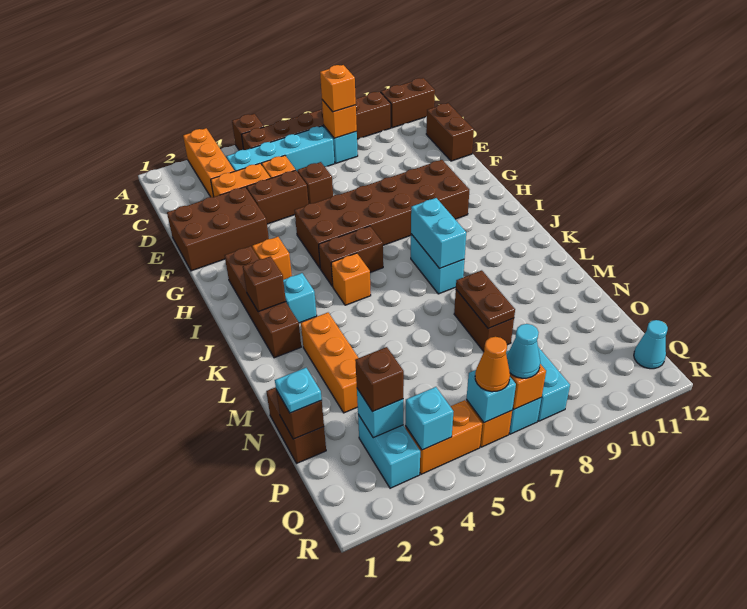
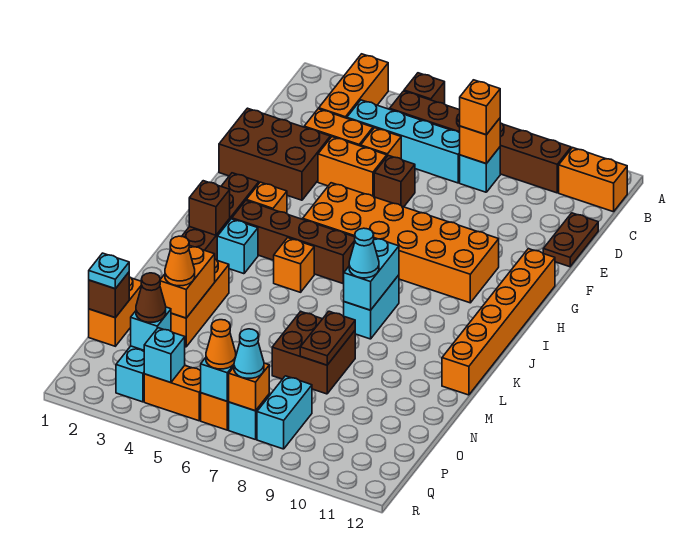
brown brick B11:B12 level 1 -> orange brick B11:B12 level 1
brown brick D12:E12 level 1 -> brown plate D12:E12 level 1
brown brick E4:E5 level 1 -> orange brick E4:E5 level 1
brown brick G5:H10 level 1 -> orange brick G5:H10 level 1
none -> orange brick G12:L12 level 1
brown brick I5:I6 level 1 -> brown brick I3:I6 level 1
none -> orange brick M3:N3 level 2
brown brick M8:N8 level 1 -> brown brick M7:N8 level 1
brown brick N1:O1 level 1 -> orange brick N1:O1 level 1
none -> orange cone N3 level 3
brown brick P3 level 3 -> brown cone P3 level 3
cyan cone Q12 level 1 -> cyan cone K8 level 3

